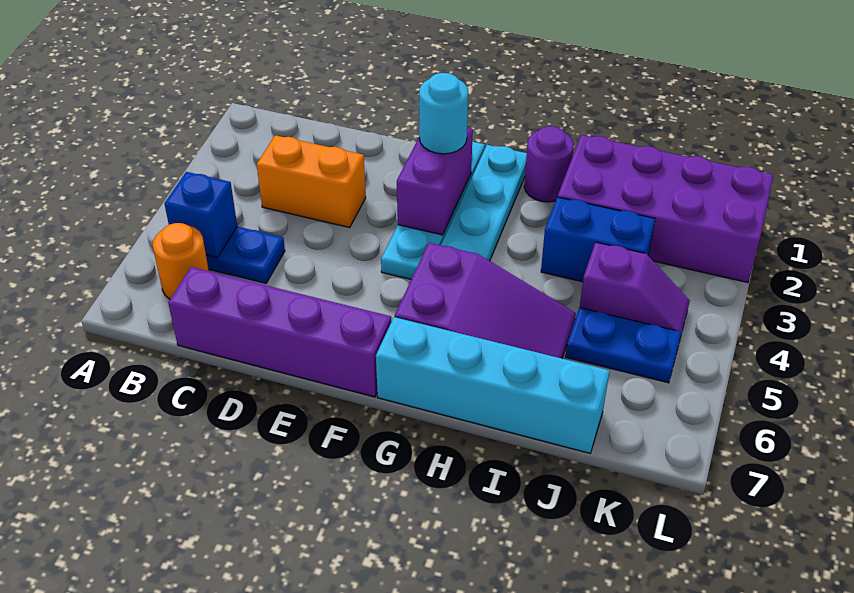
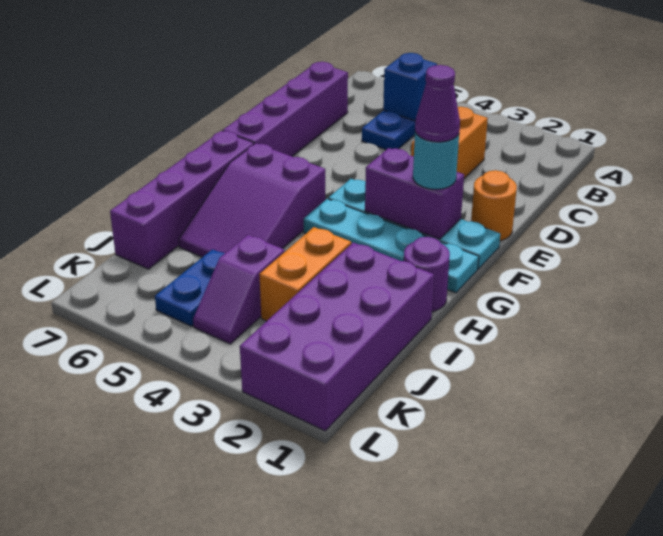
orange round brick B6 level 1 -> orange round brick E1 level 1
none -> purple cone F2 level 4
cyan brick G7:J7 level 1 -> purple brick G7:J7 level 1
blue brick I3:J3 level 1 -> orange brick I3:J3 level 1

